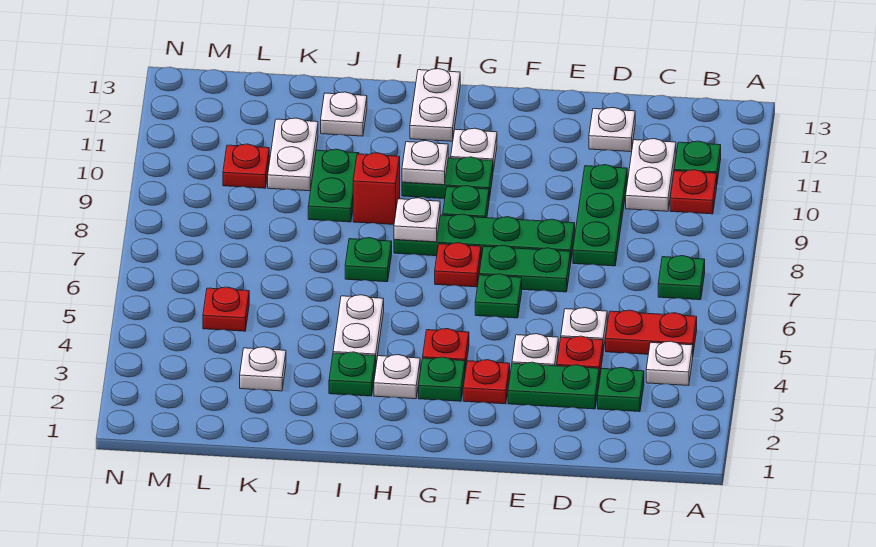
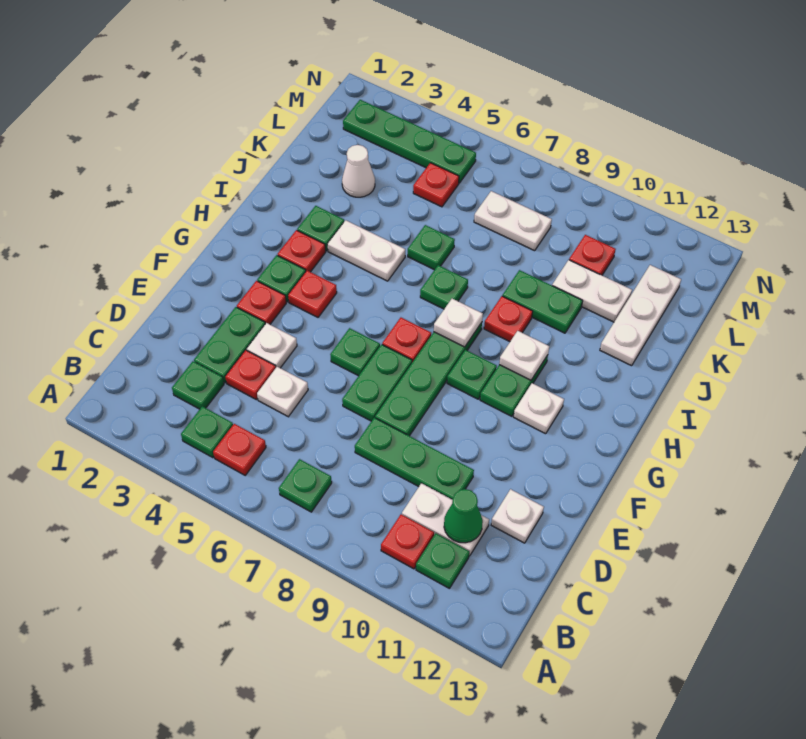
white plate B4 level 1 -> green plate B4 level 1
red plate B5:C5 level 1 -> red plate B5 level 1
none -> green cone C11 level 2
white plate H3 level 1 -> red plate H3 level 1
white plate H12:H13 level 1 -> white plate L7:L8 level 1
red brick I9 level 1 -> red plate I9 level 1
none -> green plate J6 level 1
white plate J12 level 1 -> white plate J12:L12 level 1
white plate K3 level 1 -> white cone K3 level 1
none -> green plate M2:M5 level 1

